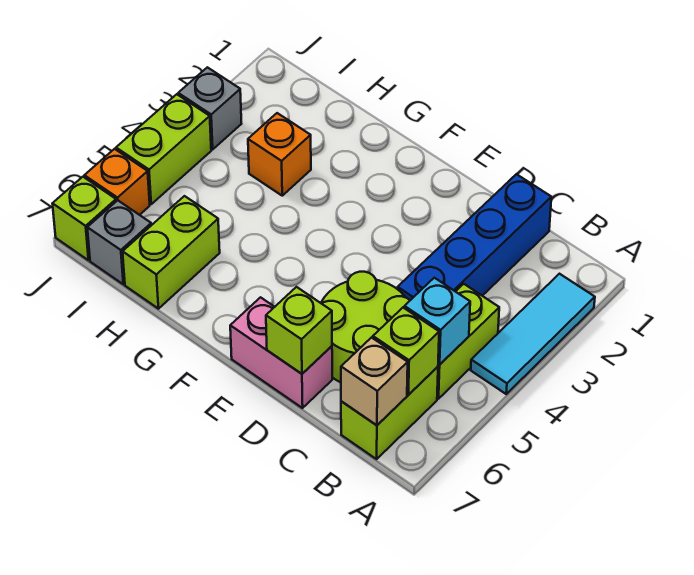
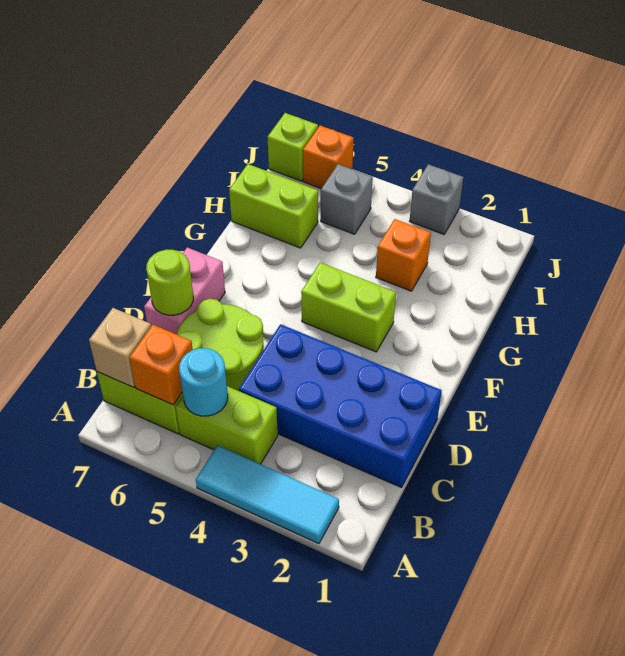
cyan brick B5 level 2 -> cyan round brick B5 level 2
lime brick B6 level 2 -> orange brick B6 level 2
blue brick C1:C4 level 1 -> blue brick C1:D4 level 1
lime brick D7 level 2 -> lime round brick D7 level 2
grey brick I7 level 1 -> grey brick I5 level 1
lime brick J4:J5 level 1 -> lime brick F3:F4 level 1

